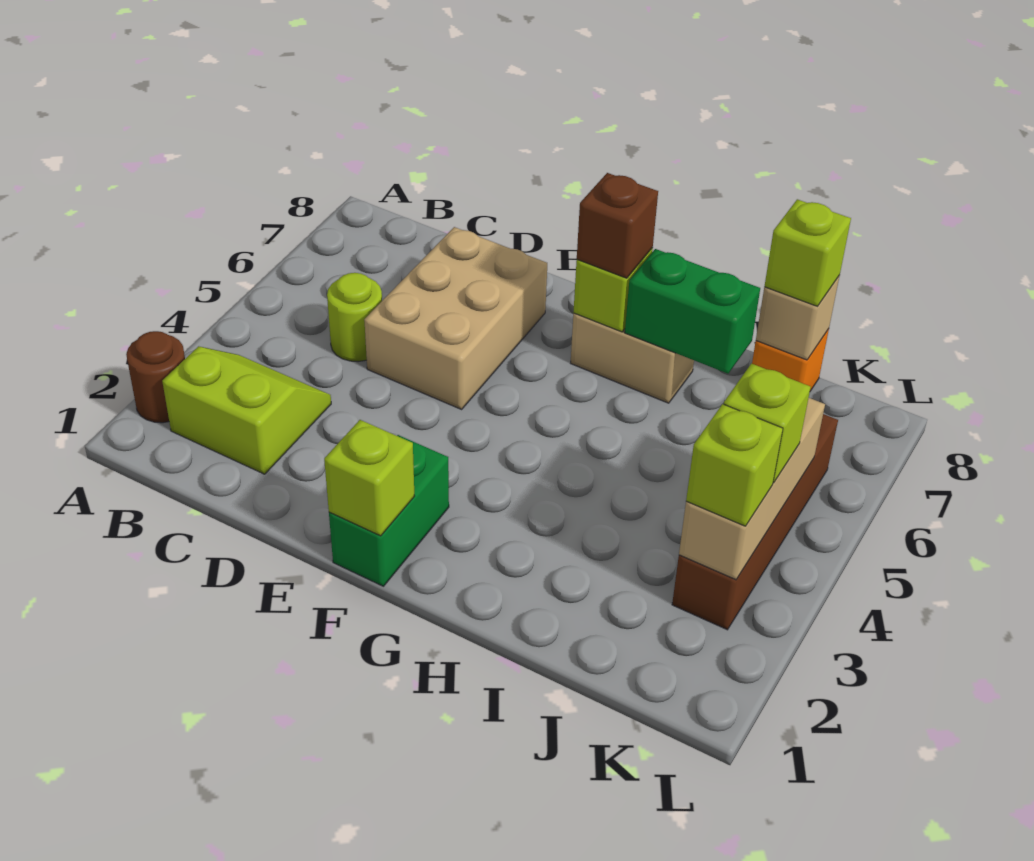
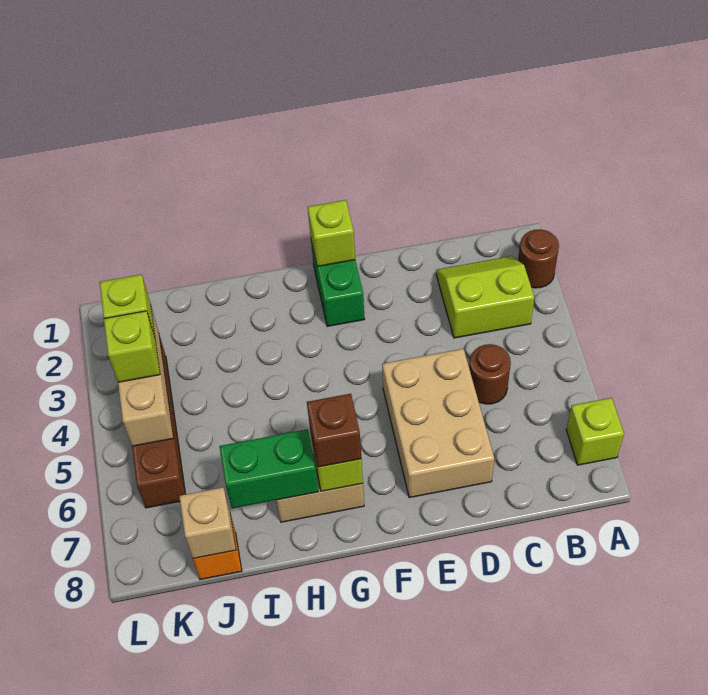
lime slope B2:C3 level 1 top 2 -> lime slope B2:C3 level 1 top 3
lime round brick C5 level 1 -> brown round brick C5 level 1
lime brick J8 level 3 -> lime brick A7 level 1

